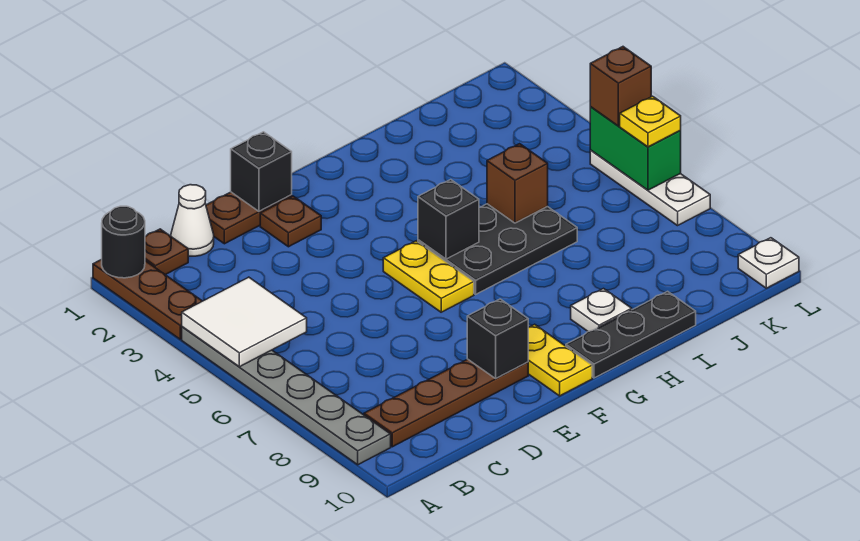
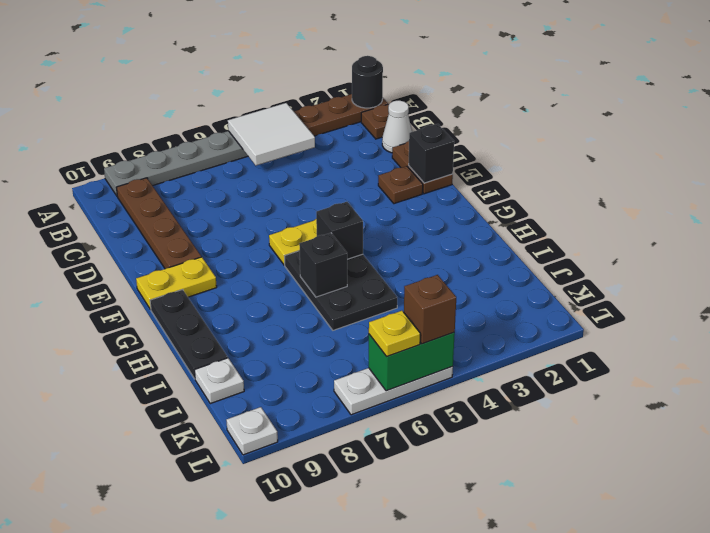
black brick E9 level 2 -> black brick H6 level 2
white plate H9 level 1 -> white plate J10 level 1
brown brick I5 level 2 -> none

